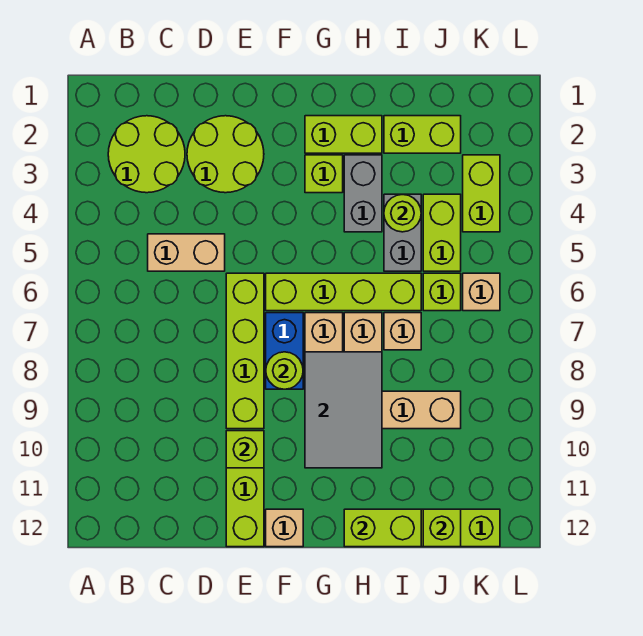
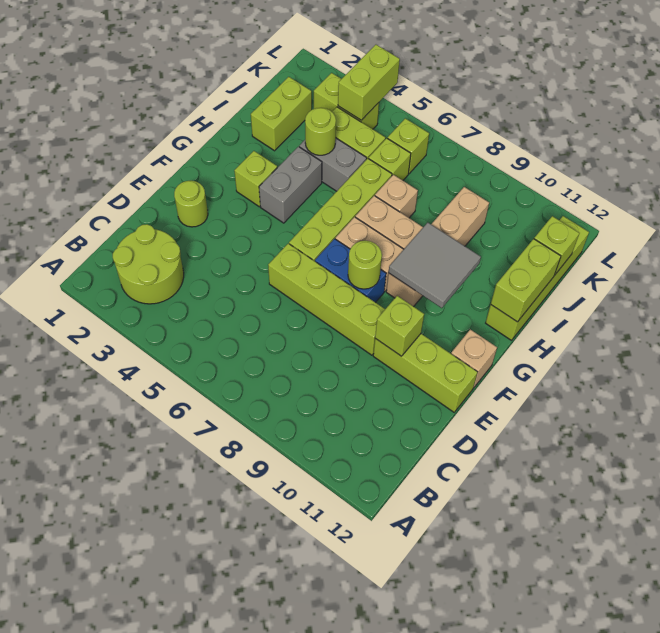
tan brick C5:D5 level 1 -> none
lime round brick D2:E3 level 1 -> lime round brick E2 level 1
lime brick G2:H2 level 1 -> lime brick K4:L4 level 2
grey tile G8:H10 level 2 -> grey tile G9:H10 level 2
grey brick H3:H4 level 1 -> grey brick G4:H4 level 1
tan brick K6 level 1 -> lime brick K6 level 1

